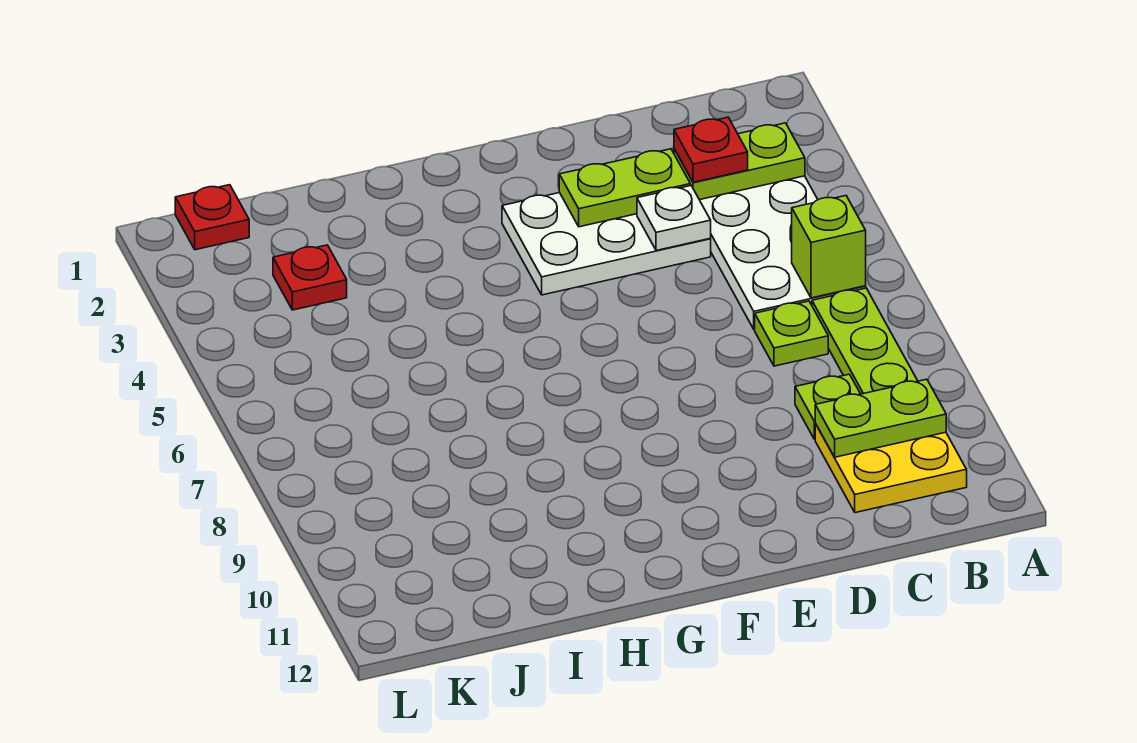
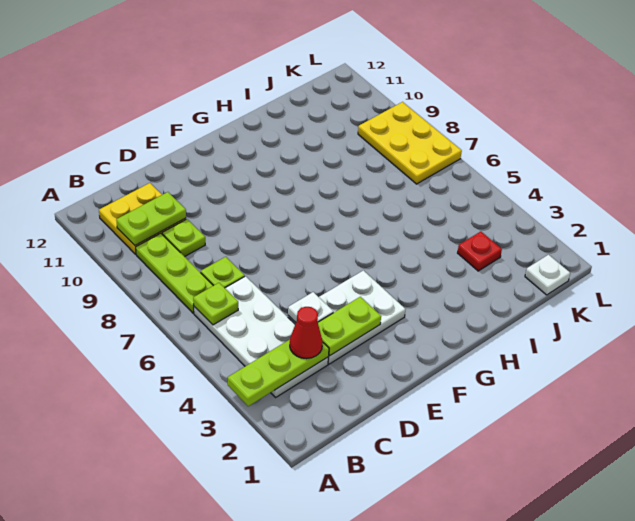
lime plate B3:C3 level 2 -> lime plate A3:C3 level 2
lime brick B6 level 2 -> lime plate B6 level 2
red plate C3 level 3 -> red cone C3 level 3
red plate K1 level 1 -> white plate K1 level 1
none -> yellow plate K7:L9 level 1

